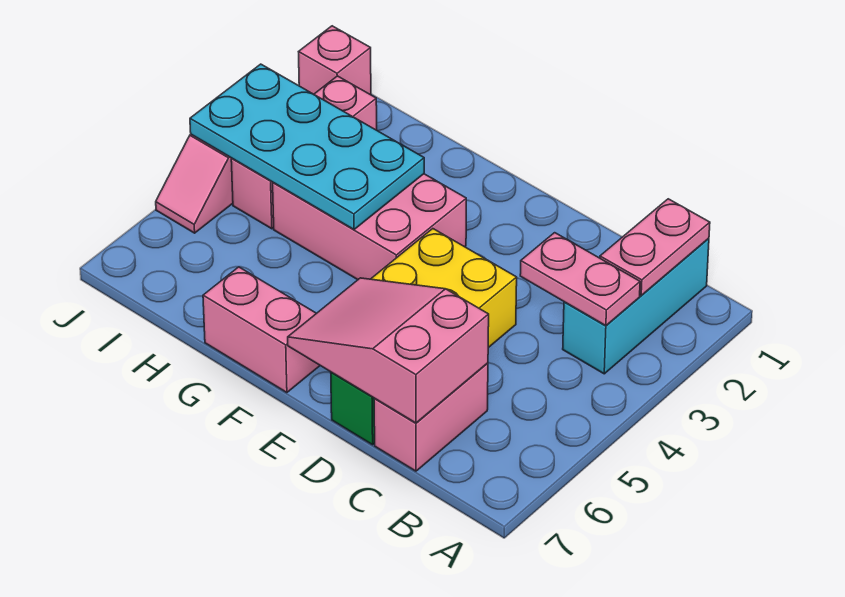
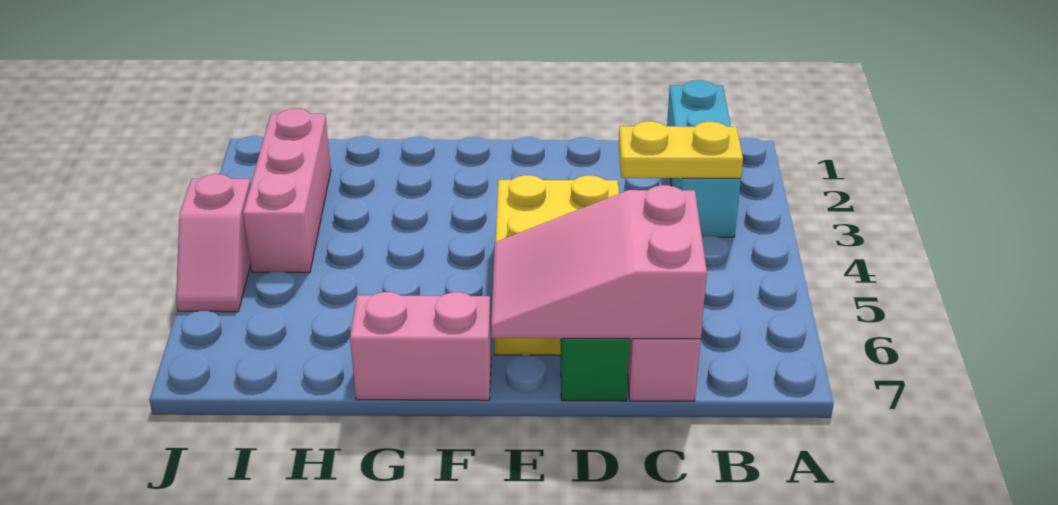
pink plate B1:B2 level 2 -> none
pink plate B3:C3 level 2 -> yellow plate B3:C3 level 2
pink brick F3:H4 level 1 -> none
cyan plate G3:J4 level 2 -> none
pink brick J1 level 1 -> none

